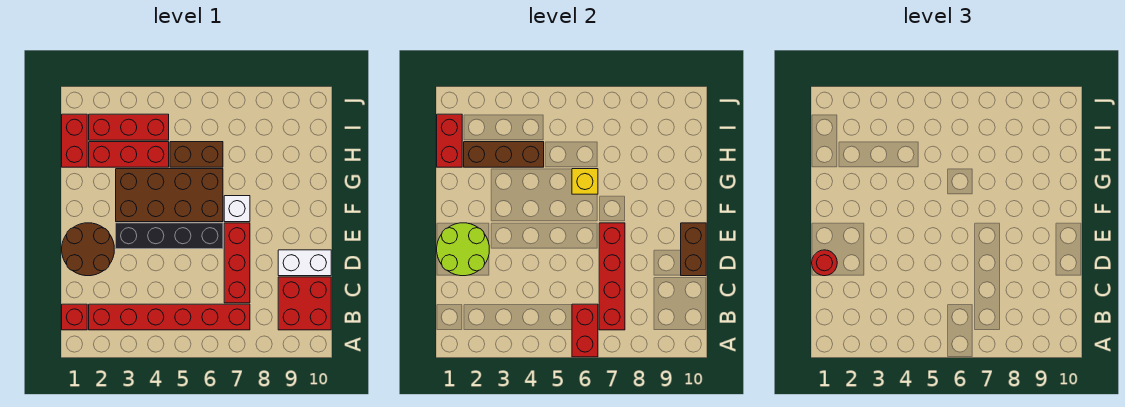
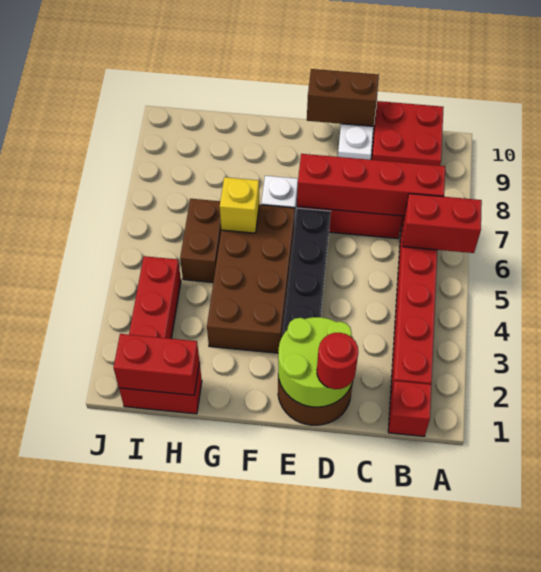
red brick H2:H4 level 1 -> none
brown brick H2:H4 level 2 -> none

